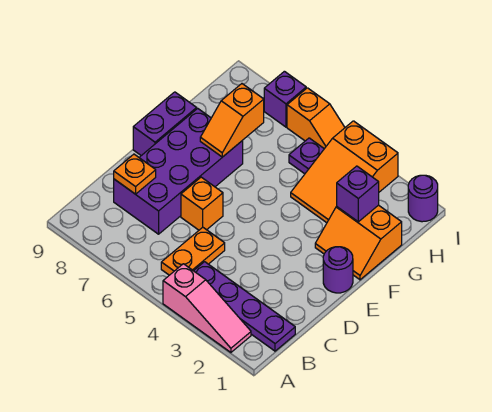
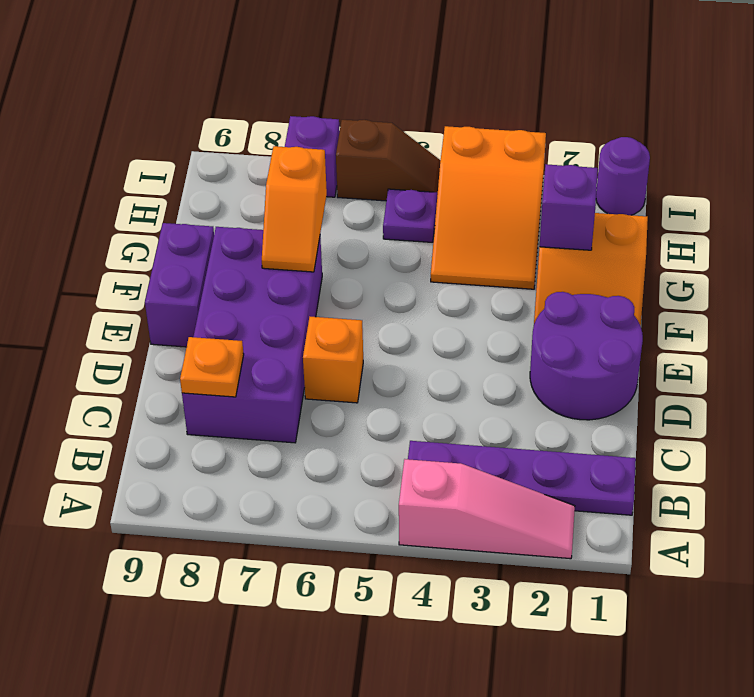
orange plate B5:C5 level 1 -> none
purple round brick E1 level 1 -> purple round brick D1:E2 level 1
orange slope I5:I6 level 1 top 6 -> brown slope I5:I6 level 1 top 6

